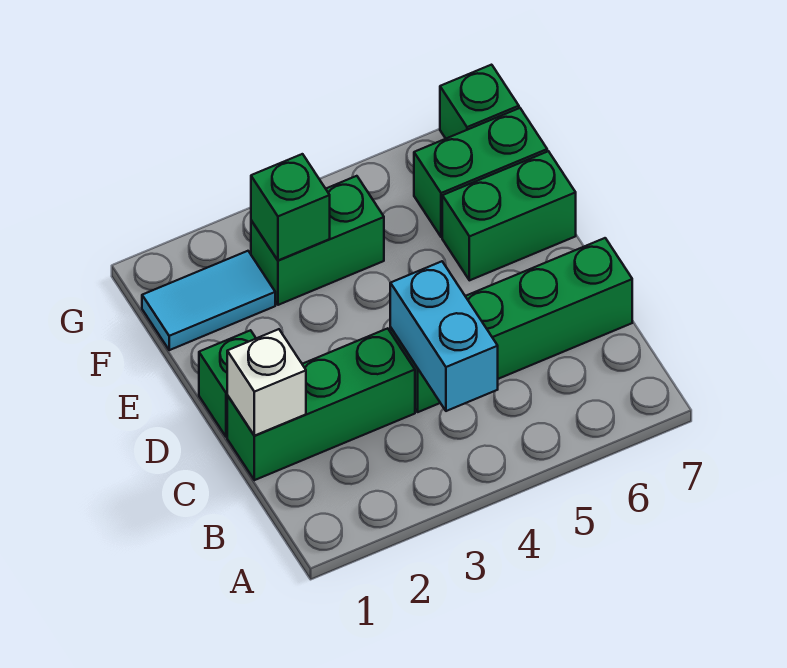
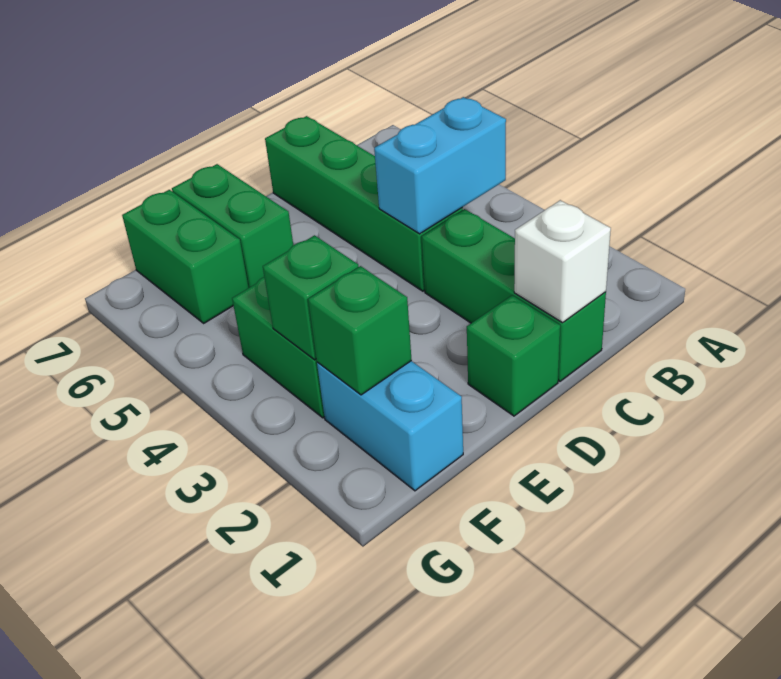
cyan tile F1:F2 level 1 -> cyan brick F1:F2 level 1
green brick G7 level 1 -> green brick F2 level 2

